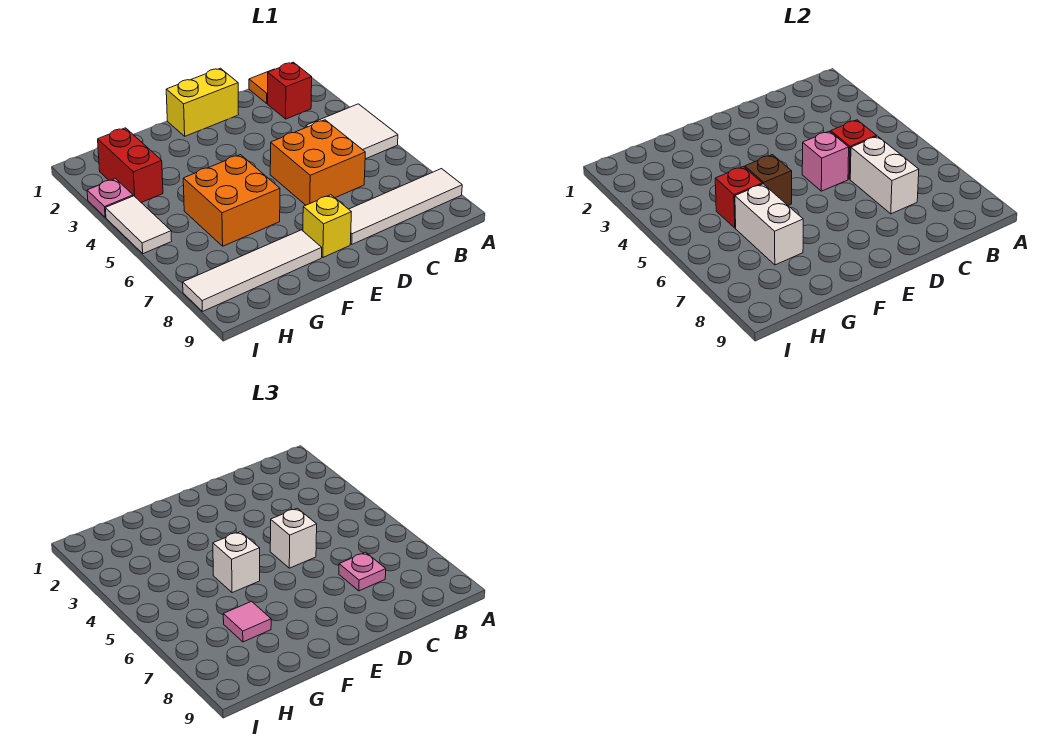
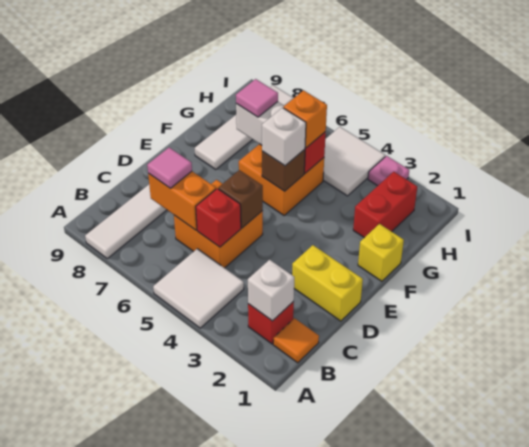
white brick C6:C7 level 2 -> orange brick C6:C7 level 2
pink plate C7 level 3 -> pink tile C7 level 3
yellow brick D1:E1 level 1 -> yellow brick D1:D2 level 1
pink brick D5 level 2 -> brown brick D5 level 2
white brick D5 level 3 -> white brick B2 level 2
yellow brick E8 level 1 -> yellow brick F1 level 1
none -> orange brick G5 level 3
red brick H2:H3 level 1 -> red brick G2:H2 level 1
white tile I4:I5 level 1 -> white tile H4:I5 level 1

